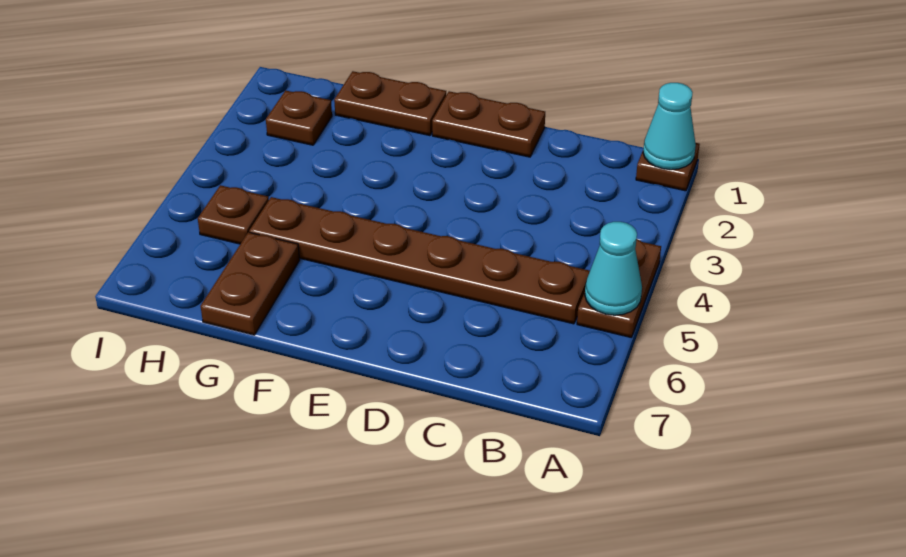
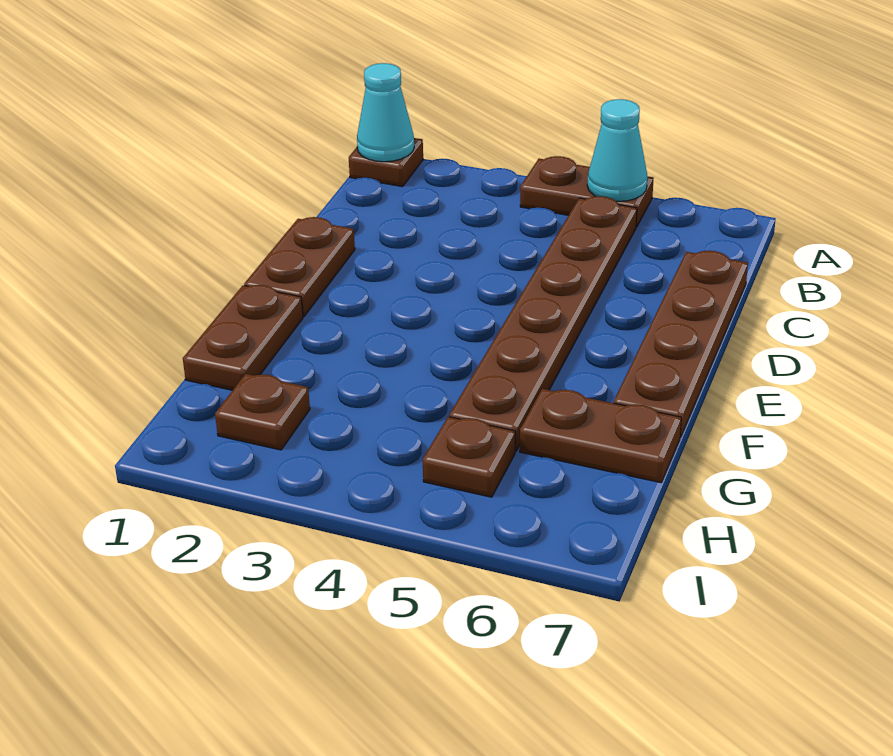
none -> brown plate C7:F7 level 1

